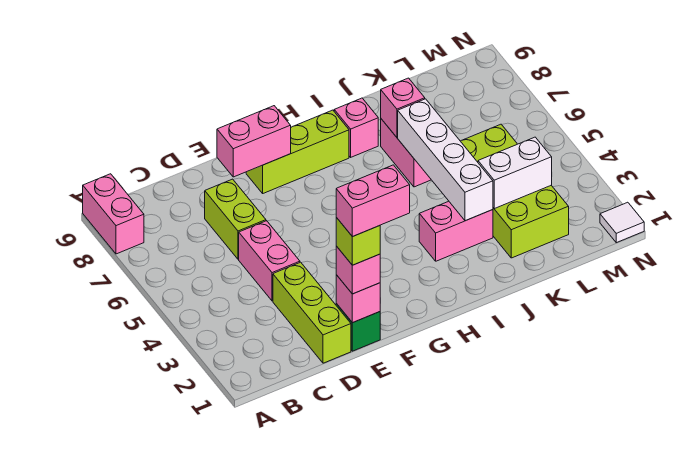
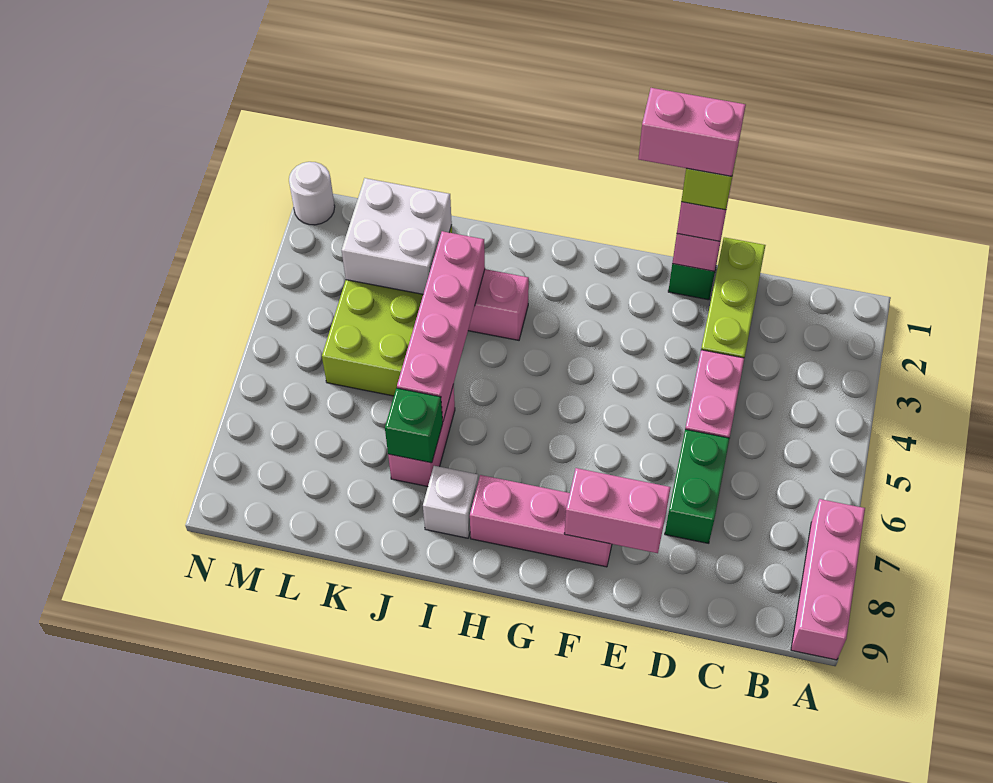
pink brick A8:A9 level 1 -> pink brick A7:A9 level 1
lime brick D6:D7 level 1 -> green brick D6:D7 level 1
lime brick F8:H8 level 1 -> pink brick F8:H8 level 1
pink brick I8 level 1 -> white brick I8 level 1
white brick J3:J6 level 2 -> pink brick J3:J6 level 2
pink brick J7 level 2 -> green brick J7 level 2
white brick K3:L3 level 2 -> white brick K2:L3 level 2
white tile N1 level 1 -> white round brick N1 level 1

